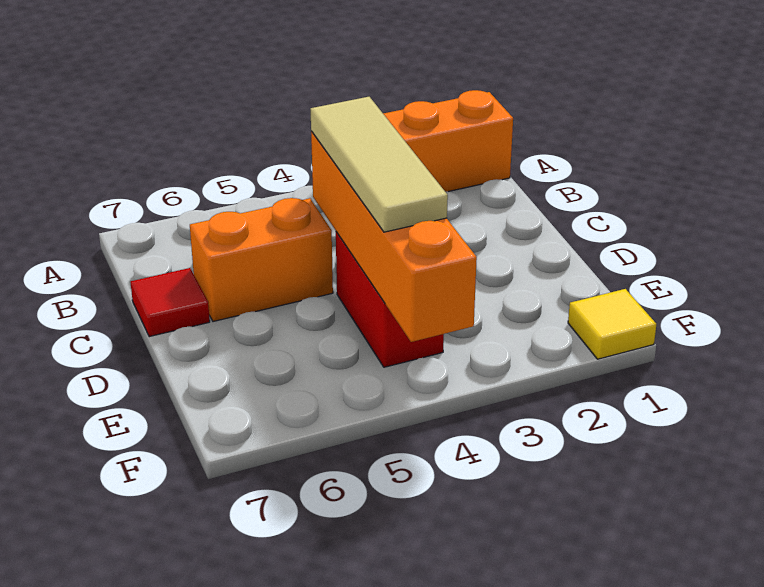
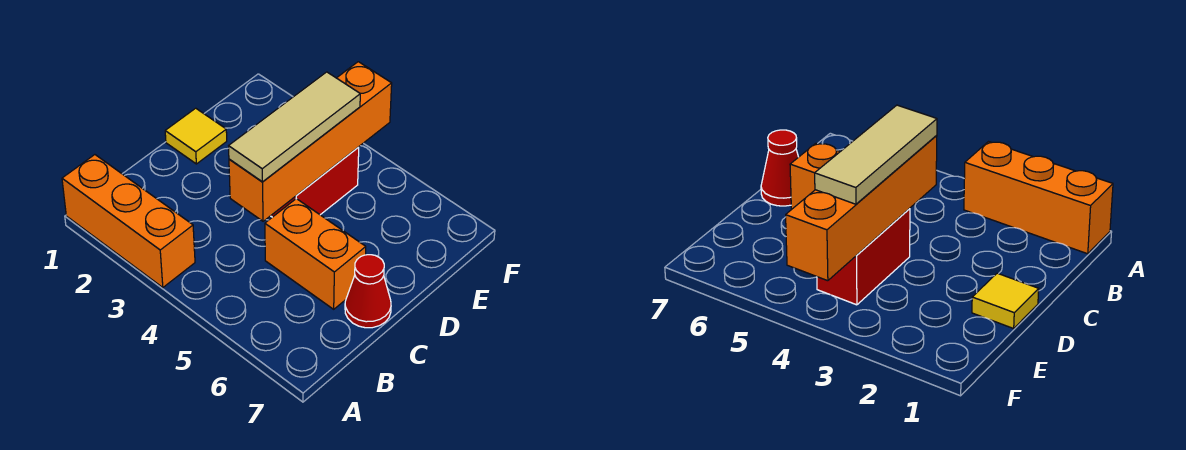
red tile C7 level 1 -> red cone C7 level 1
yellow tile F1 level 1 -> yellow tile D1 level 1

